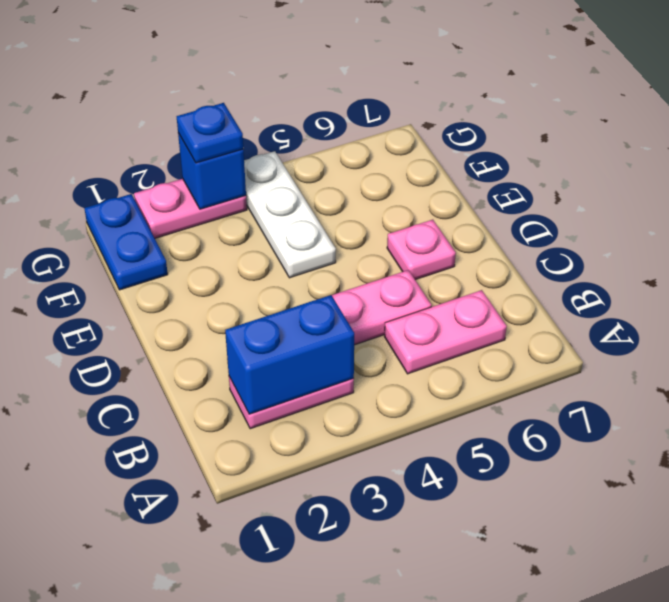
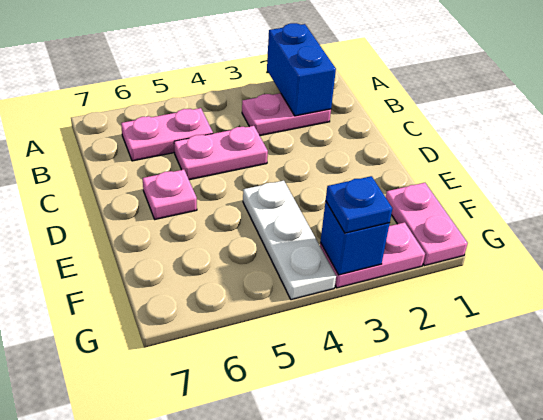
blue brick B2:B3 level 2 -> blue brick A2:B2 level 2
blue plate F1:G1 level 1 -> pink plate F1:G1 level 1

